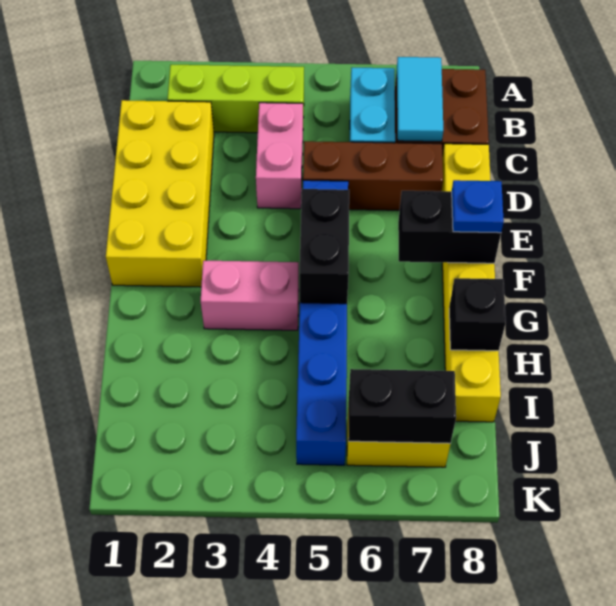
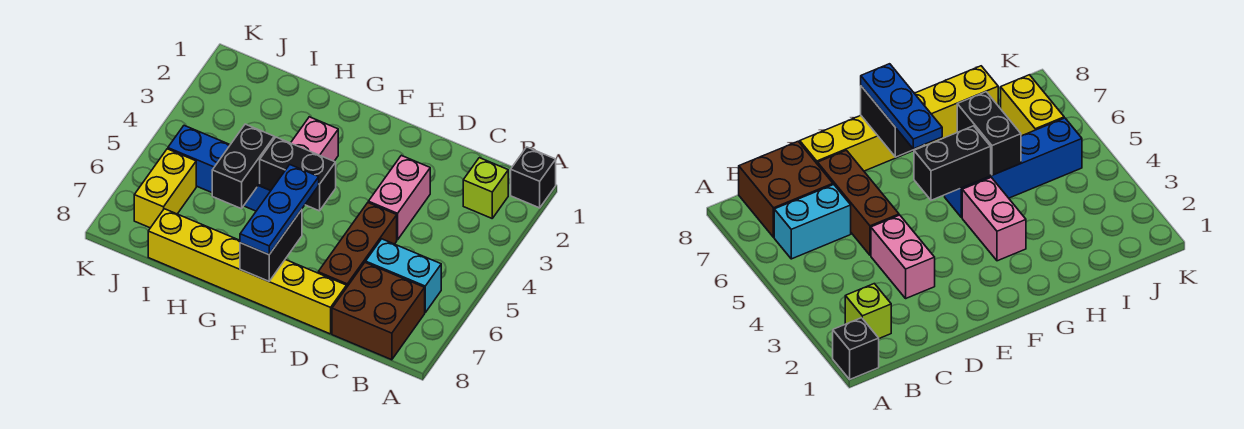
lime brick B2:B4 level 1 -> lime brick B2 level 1
cyan tile B7:C7 level 2 -> none
yellow brick C1:F2 level 1 -> none
pink brick C4:D4 level 1 -> pink brick D3:D4 level 1
blue brick E5:J5 level 1 -> blue brick G5:J5 level 1
blue plate F8 level 3 -> blue plate F6:F8 level 3
black brick H8 level 2 -> black brick A1 level 1
black brick J6:J7 level 2 -> black brick H5:H6 level 2

